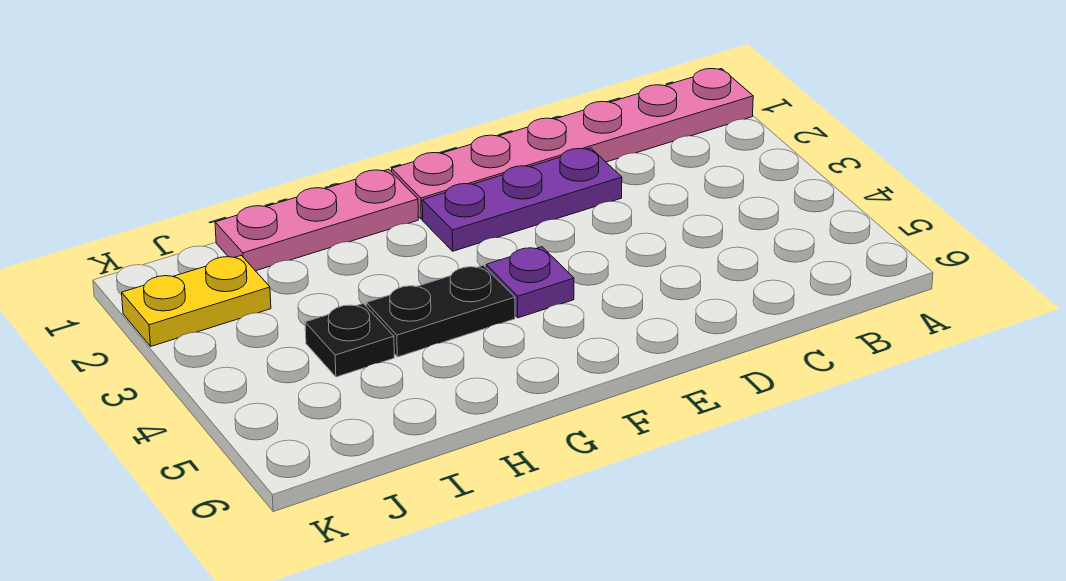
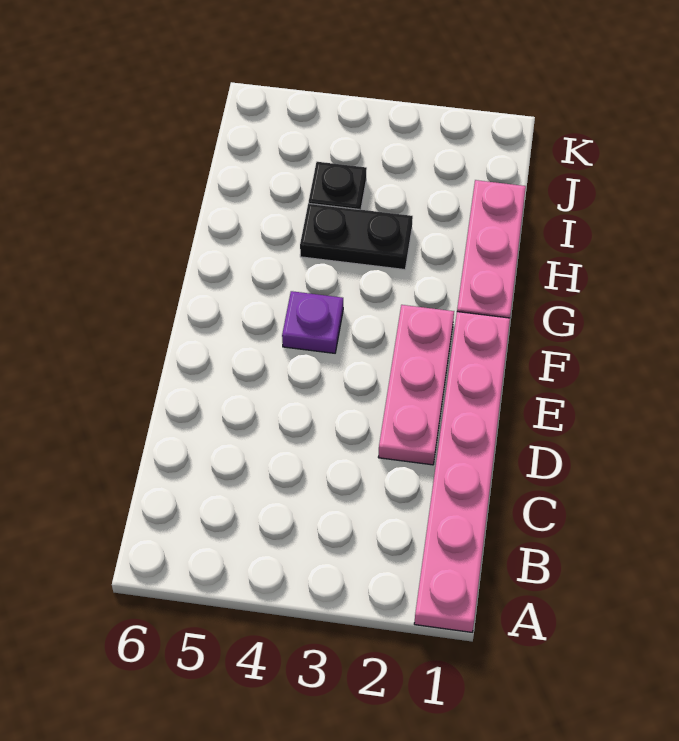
purple plate D2:F2 level 1 -> pink plate D2:F2 level 1
black plate G4:H4 level 1 -> black plate H3:H4 level 1
yellow plate J2:K2 level 1 -> none

